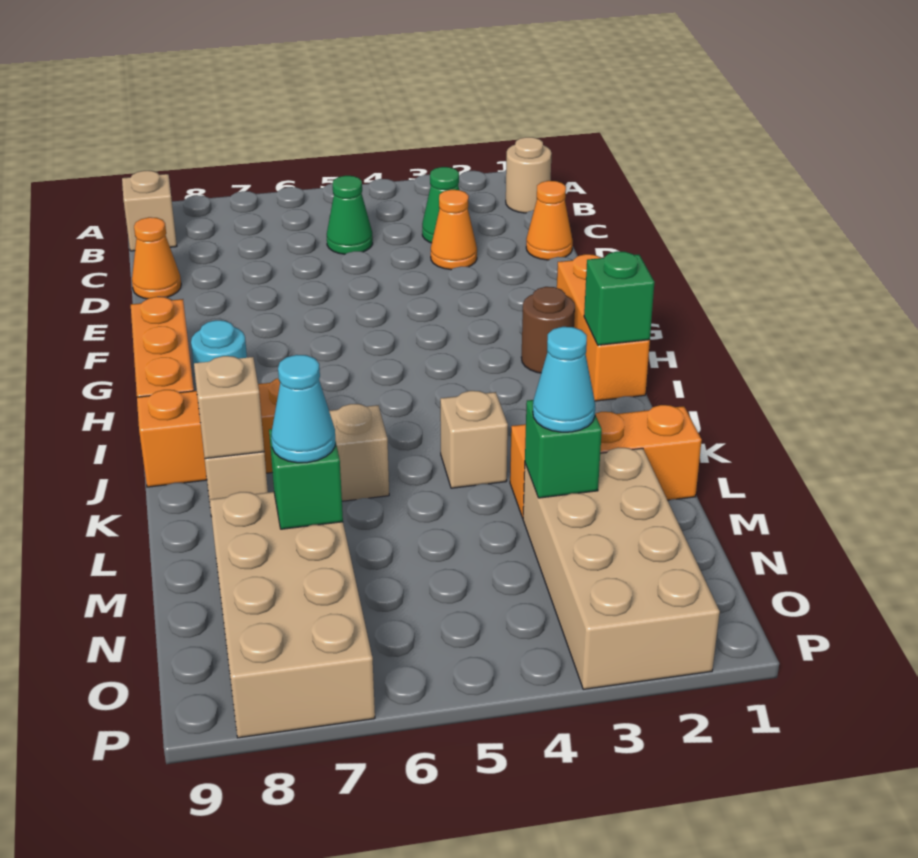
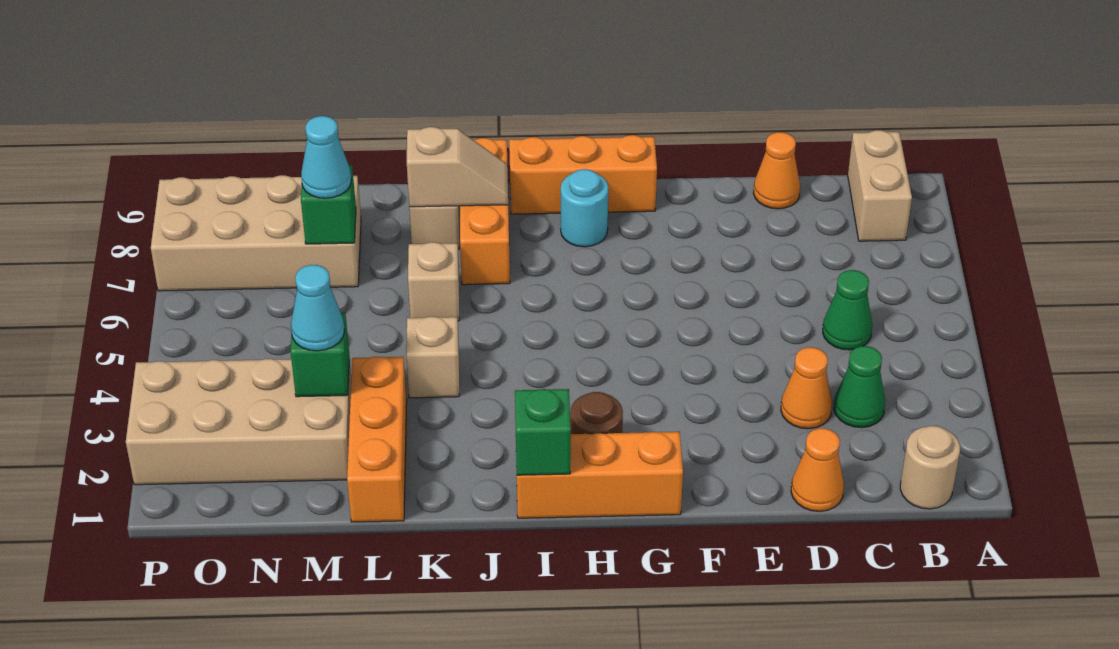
tan brick B9 level 1 -> tan brick B8:B9 level 1

